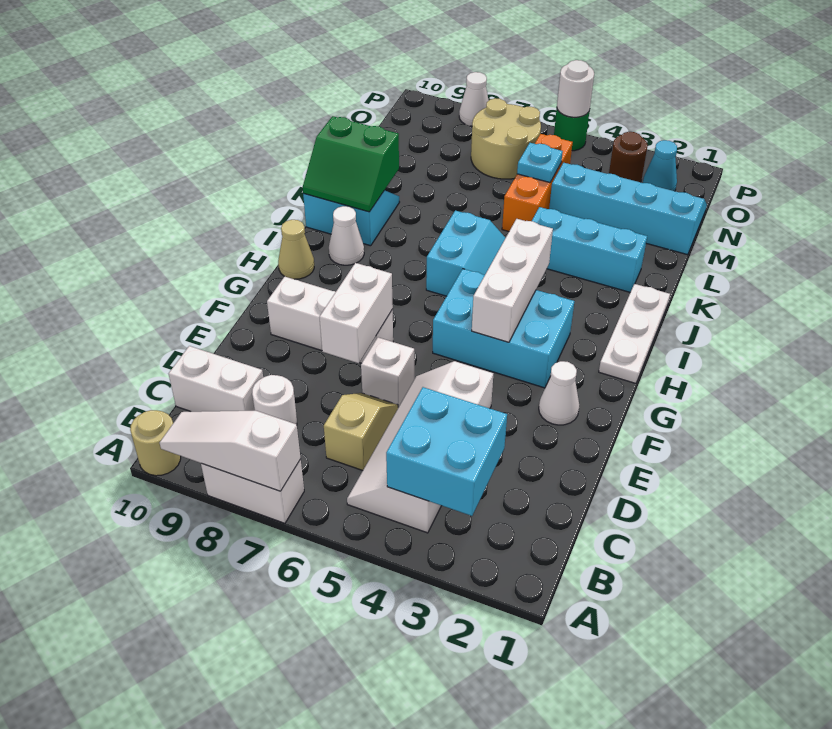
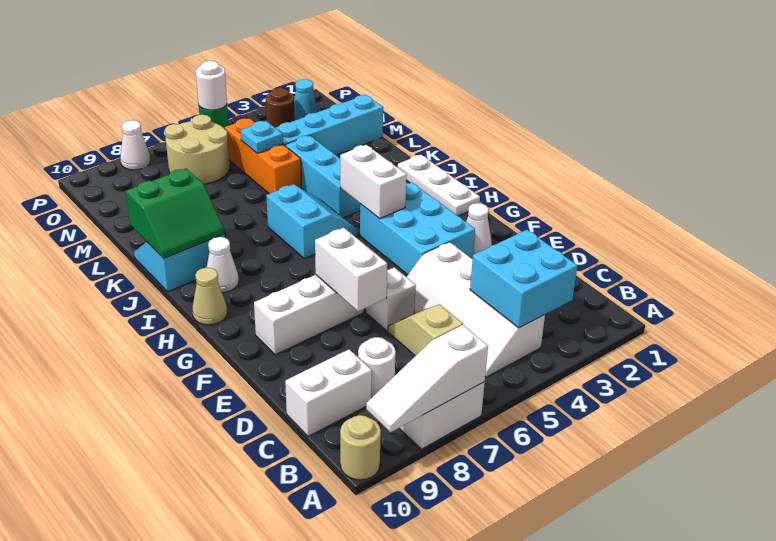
cyan brick G3:H5 level 1 -> cyan brick F3:H4 level 1
white brick G4:I4 level 2 -> white brick H4:I4 level 2
cyan brick K2:K4 level 1 -> cyan brick J4:L4 level 1

